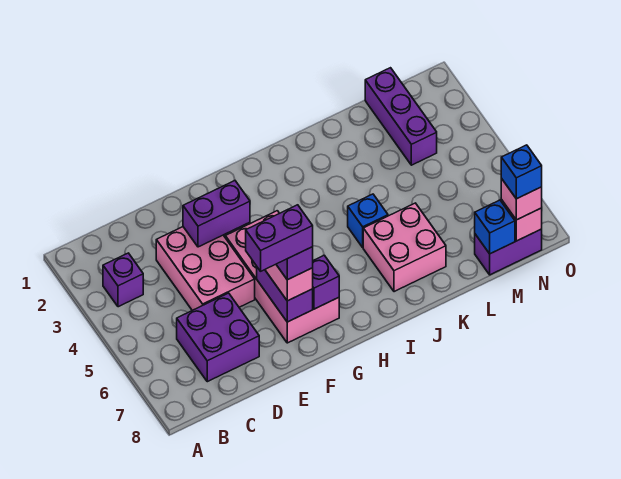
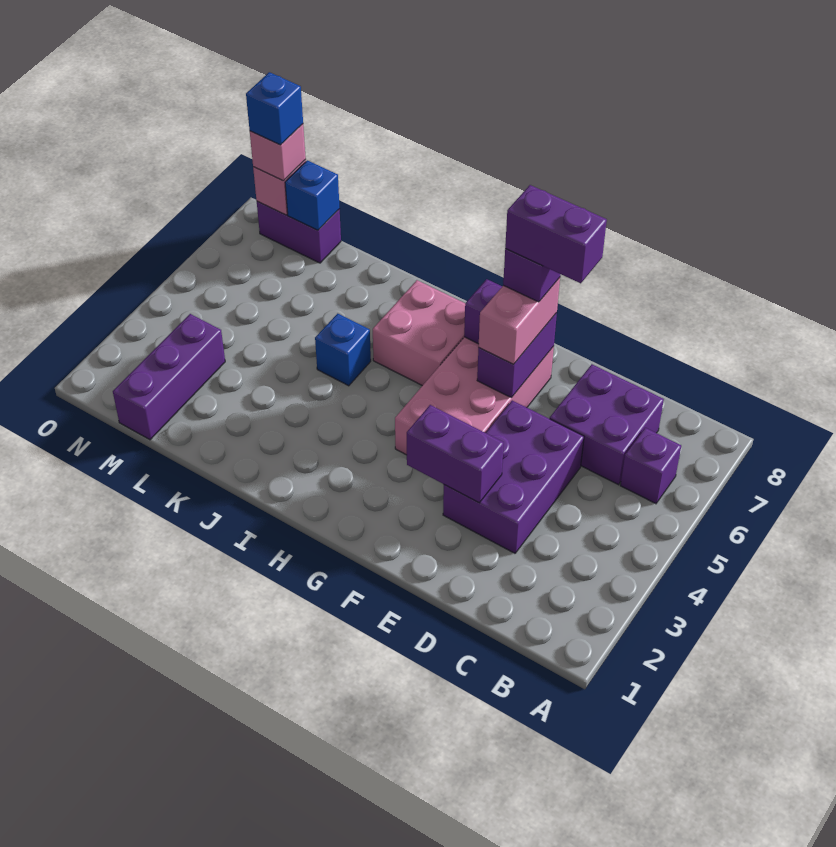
purple brick B3 level 1 -> purple brick B6 level 1
pink brick D3:E5 level 1 -> purple brick D3:E5 level 1
pink brick J6:K7 level 1 -> pink brick H6:I7 level 1

